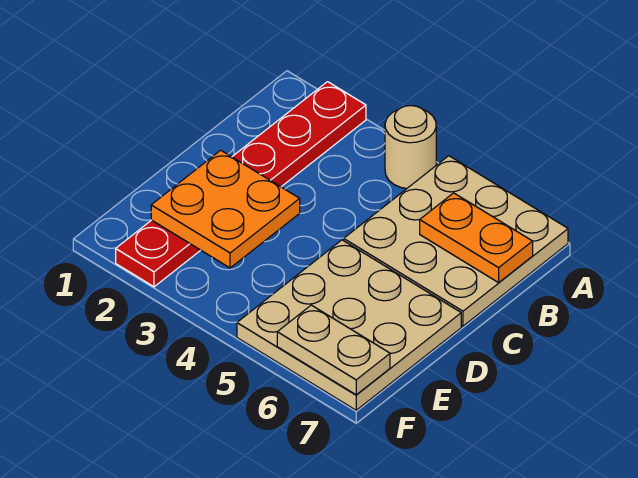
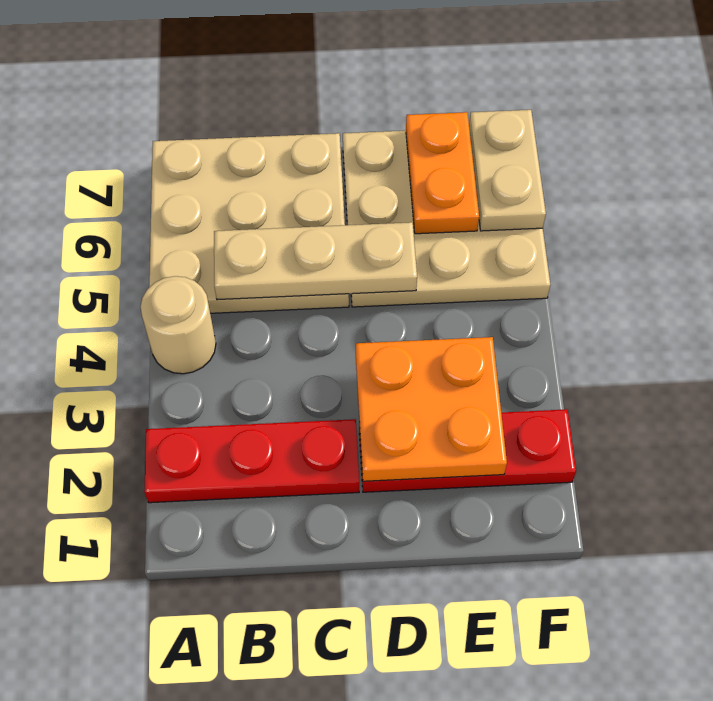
none -> tan plate B5:D5 level 2
orange plate B6:B7 level 2 -> orange plate E6:E7 level 2

